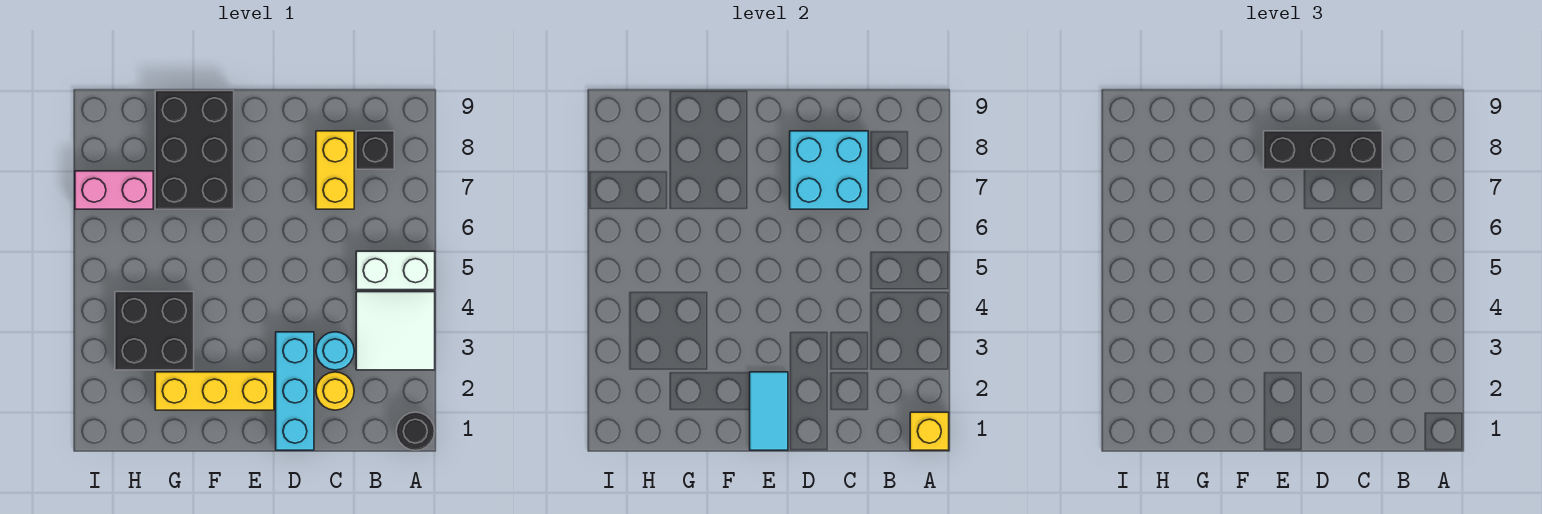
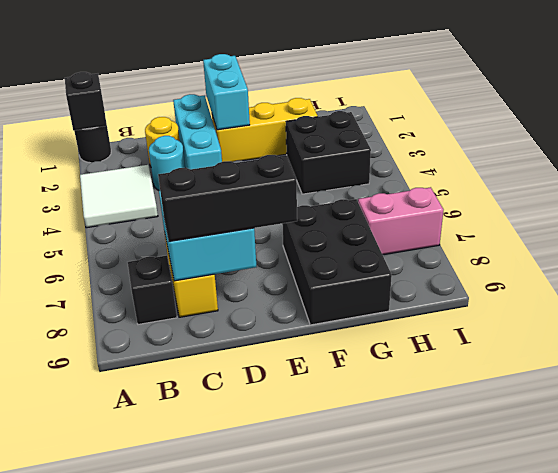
yellow brick A1 level 2 -> black brick A1 level 2
white brick A5:B5 level 1 -> none
cyan tile E1:E2 level 2 -> cyan brick E1:E2 level 2

